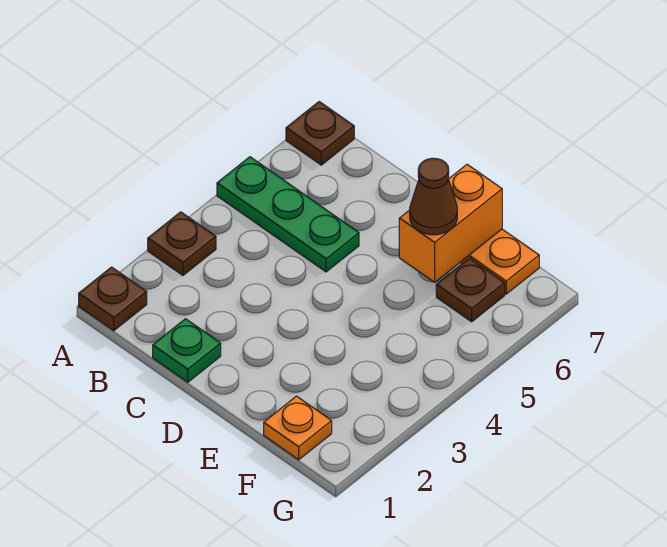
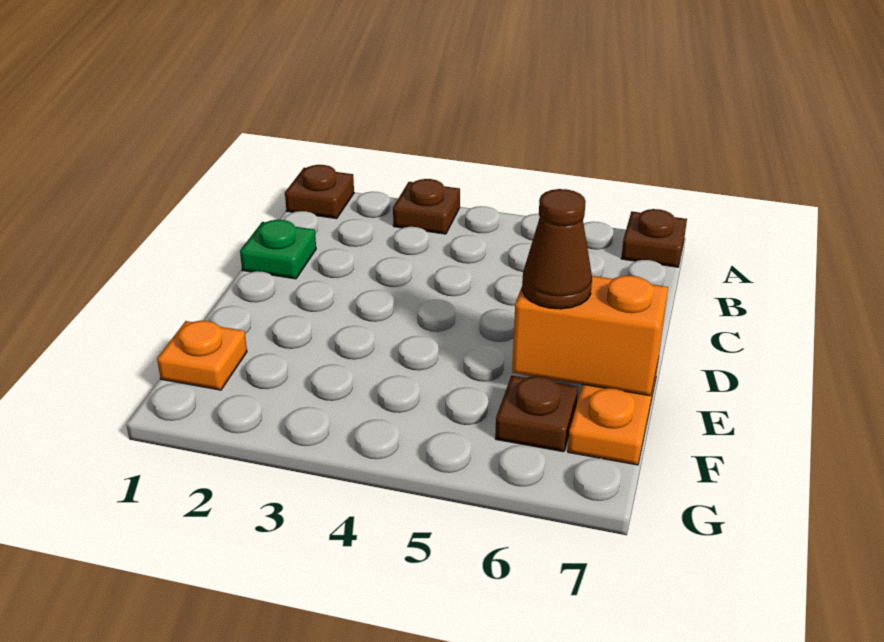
green plate A5:C5 level 1 -> none

